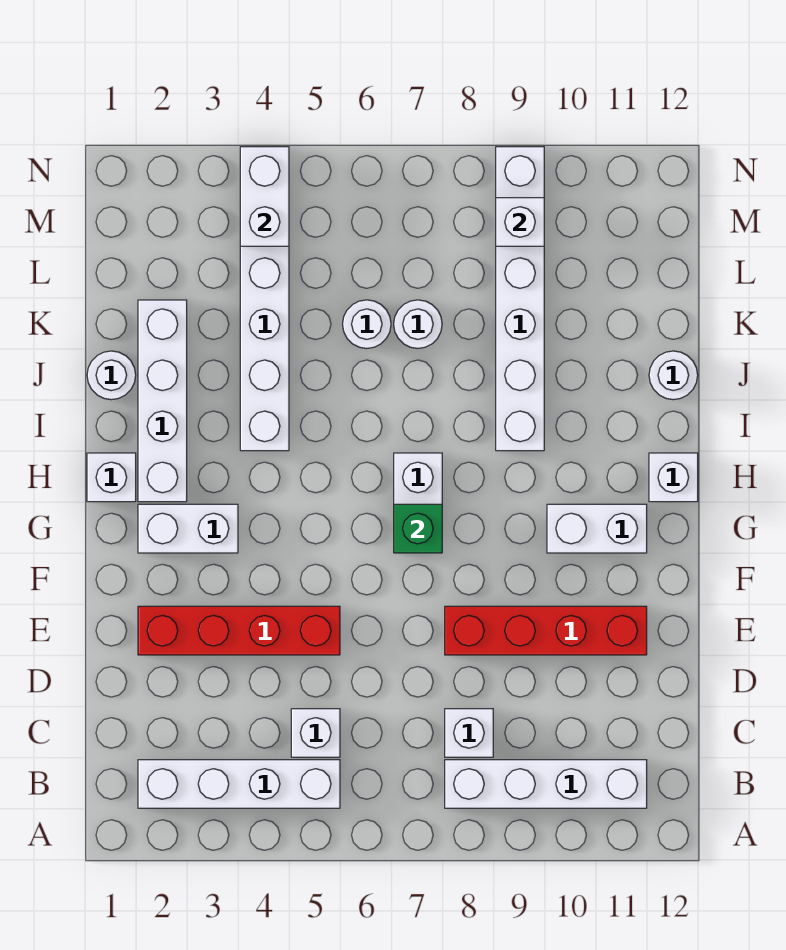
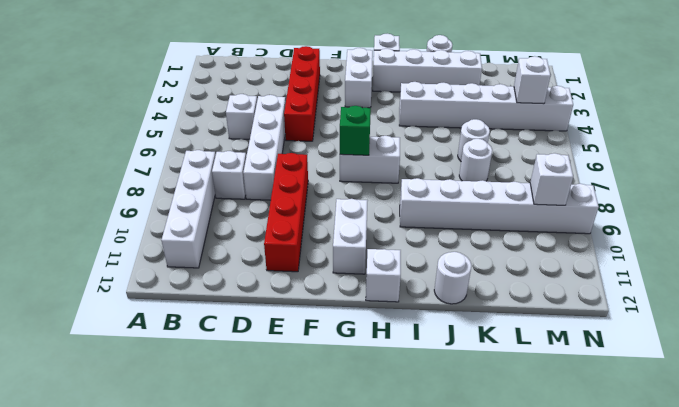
white brick B2:B5 level 1 -> white brick D5:D8 level 1
white brick M4:N4 level 2 -> white brick M4 level 2

